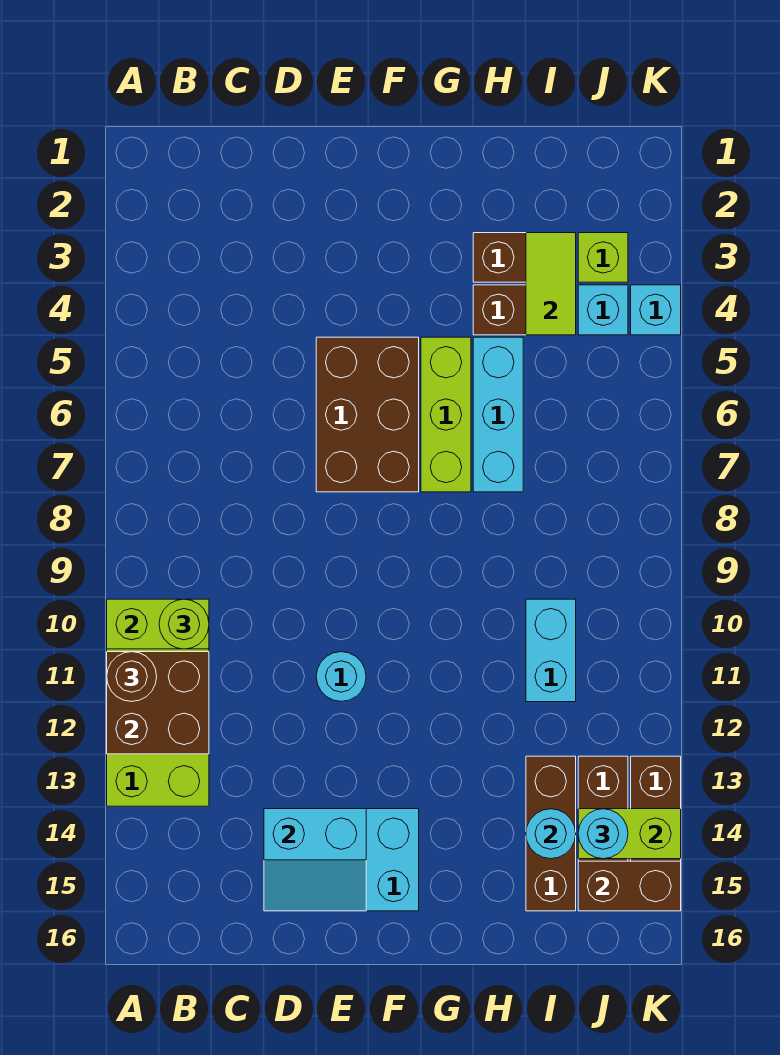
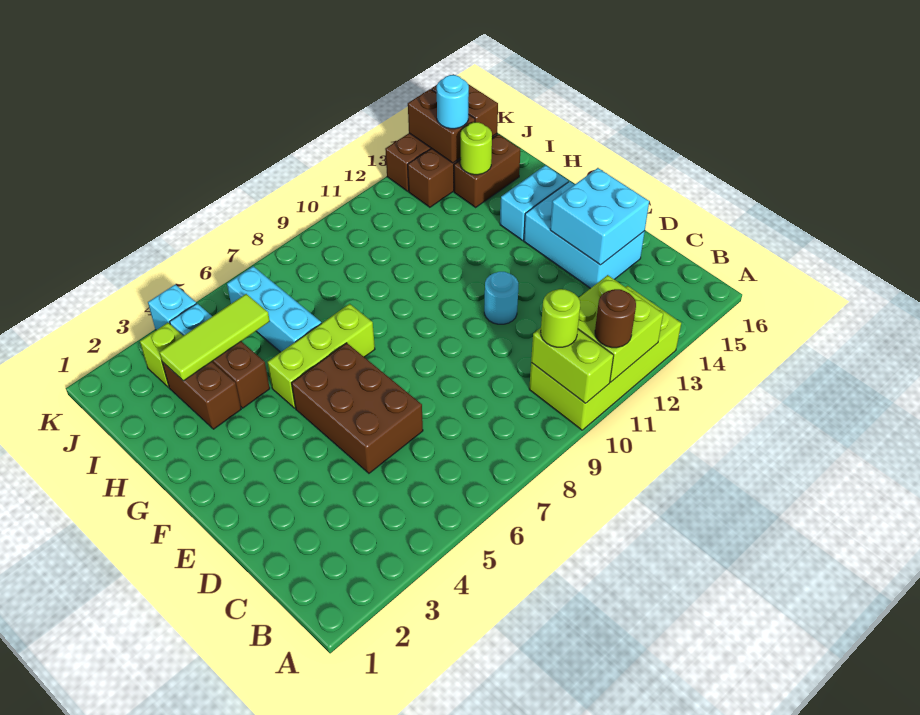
brown brick A11:B12 level 2 -> lime brick A11:B12 level 2
cyan slope D14:E15 level 2 top 14 -> cyan brick D14:E15 level 2
brown brick E5:F7 level 1 -> brown brick D5:F6 level 1
cyan brick H5:H7 level 1 -> cyan brick H6:J6 level 1
lime tile I3:I4 level 2 -> lime tile I3:I5 level 2
cyan brick I10:I11 level 1 -> cyan brick G14:G15 level 1
brown brick I13:I15 level 1 -> brown brick I14:I15 level 1
cyan round brick I14 level 2 -> lime round brick I14 level 2
lime brick J14:K14 level 2 -> brown brick J14:K14 level 2

